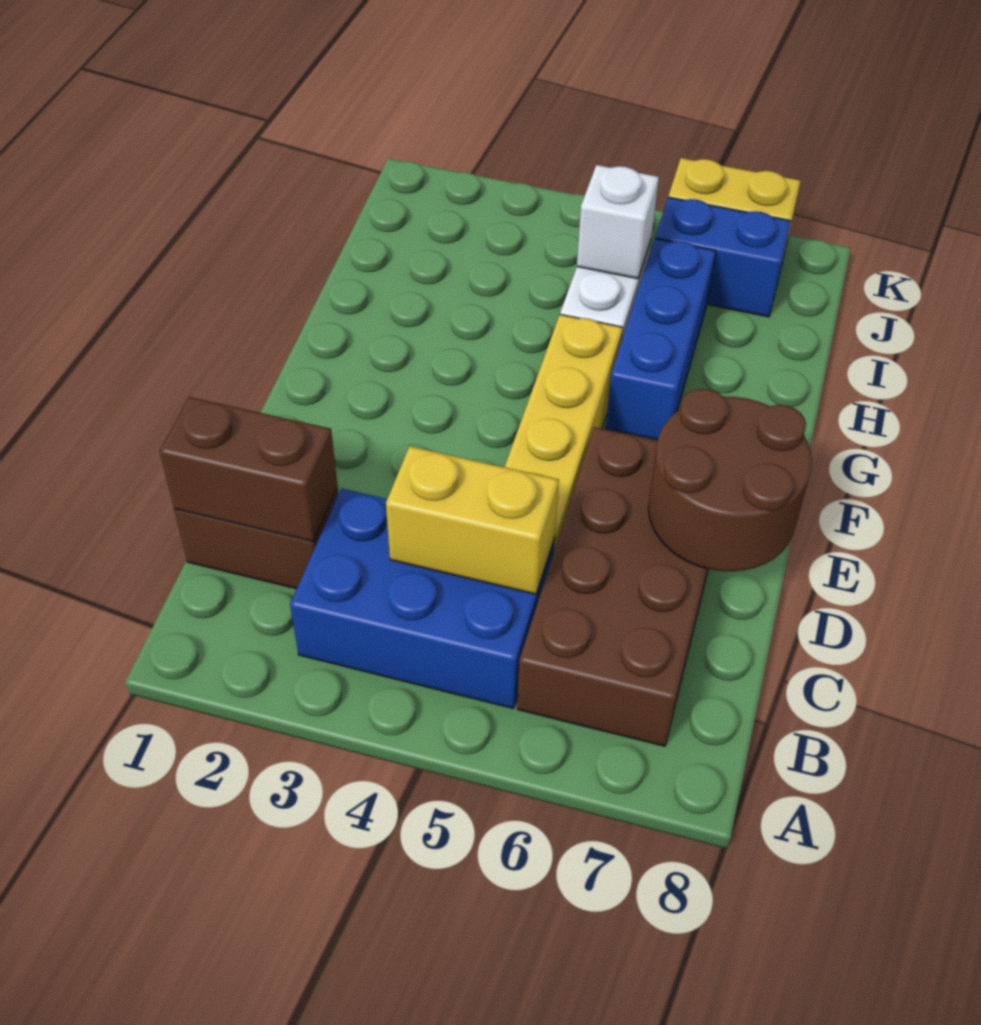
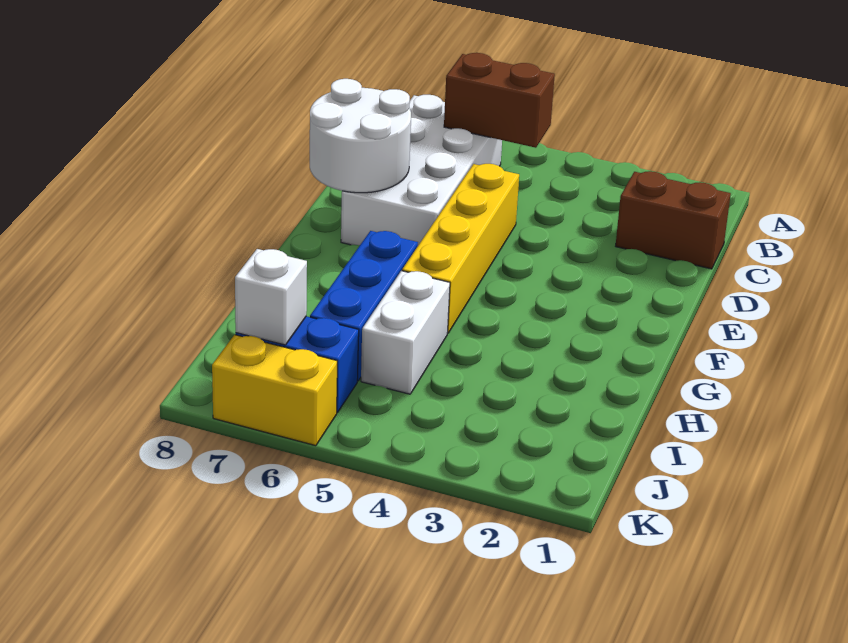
blue brick B3:C5 level 1 -> none
brown brick B6:E7 level 1 -> white brick B6:E7 level 1
brown brick C1:C2 level 2 -> brown brick B5:B6 level 2
yellow brick C4:C5 level 2 -> none
brown round brick D7:E8 level 2 -> white round brick D7:E8 level 2
white brick I5 level 2 -> white brick J7 level 2

